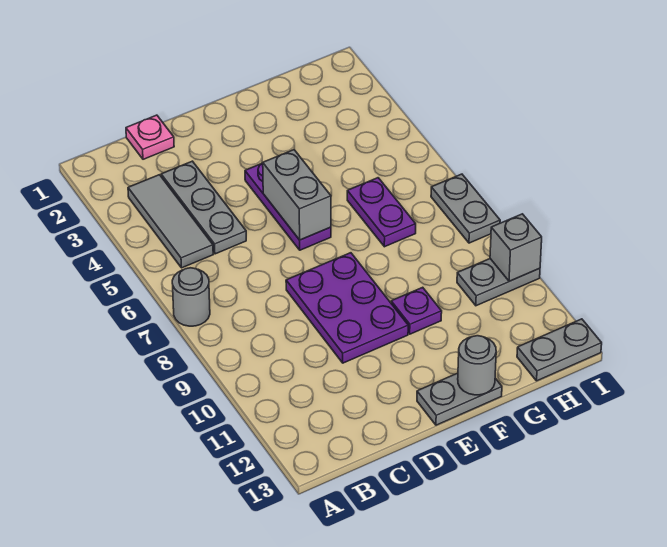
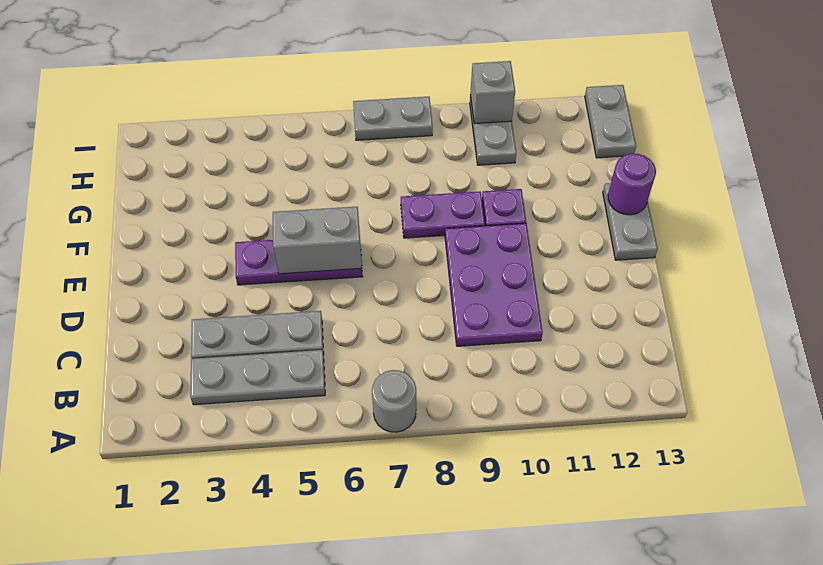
grey tile B3:B5 level 1 -> grey plate B3:B5 level 1
pink plate C1 level 1 -> none
purple plate D8:E10 level 1 -> purple plate C9:E10 level 1
grey round brick F13 level 2 -> purple round brick F13 level 2
purple plate G6:G7 level 1 -> purple plate F8:F9 level 1

